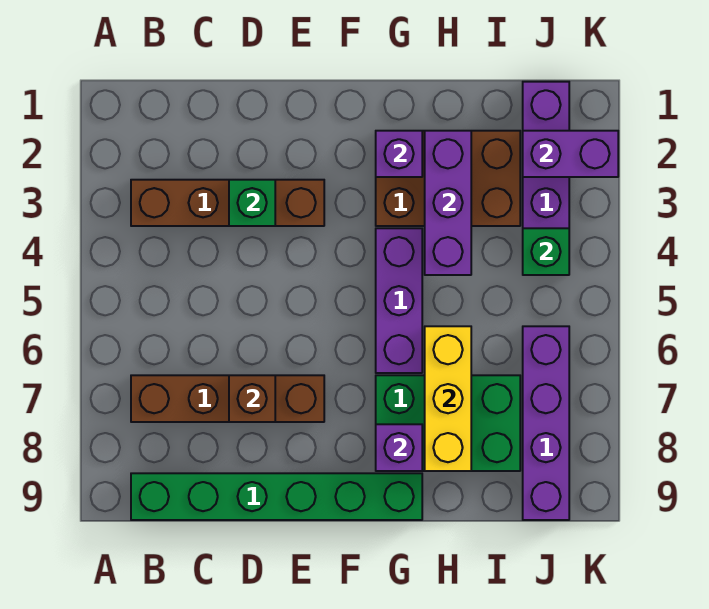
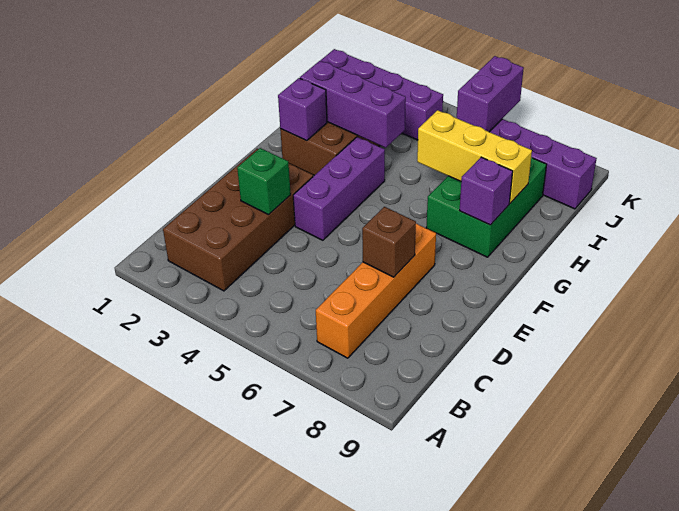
brown brick B3:E3 level 1 -> brown brick B2:E3 level 1
brown brick B7:E7 level 1 -> orange brick B7:E7 level 1
green brick B9:G9 level 1 -> none
purple brick G4:G6 level 1 -> purple brick E4:G4 level 1
purple brick J2:K2 level 2 -> purple brick J6:K6 level 2
green brick J4 level 2 -> none

